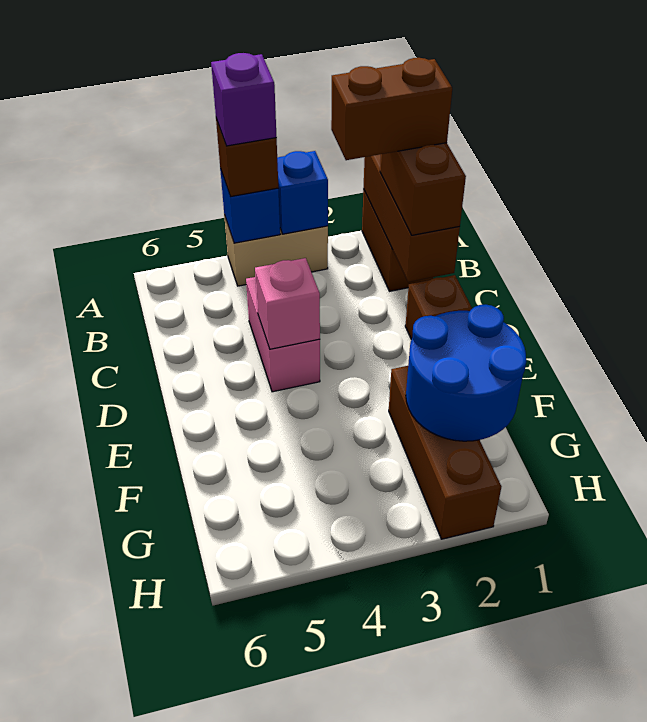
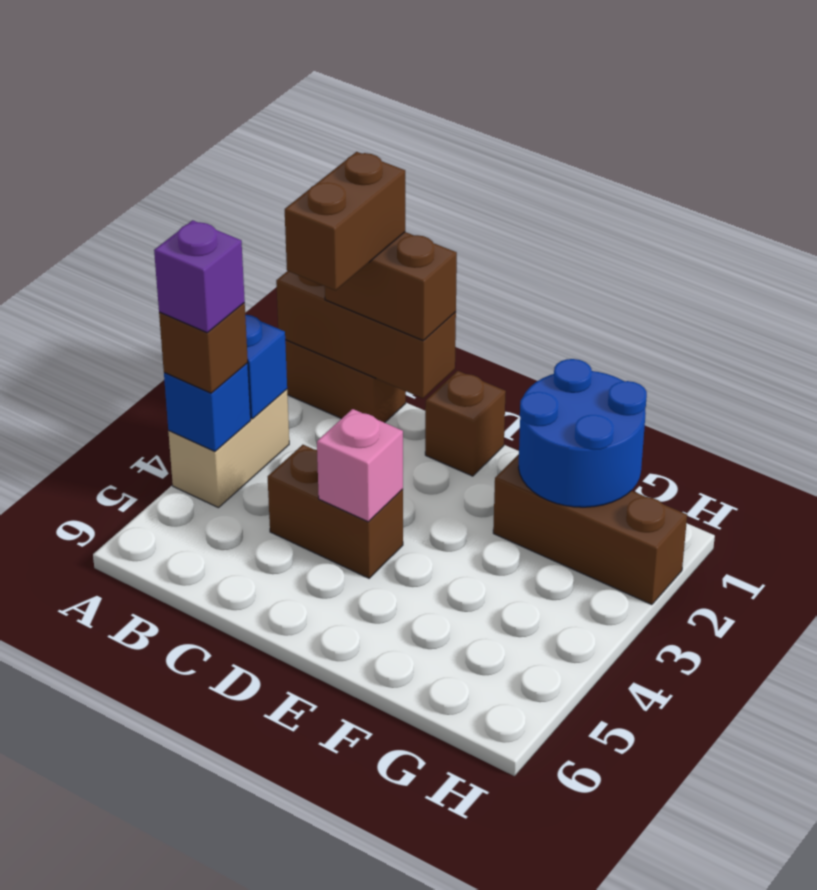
pink brick C4:D4 level 1 -> brown brick C4:D4 level 1

